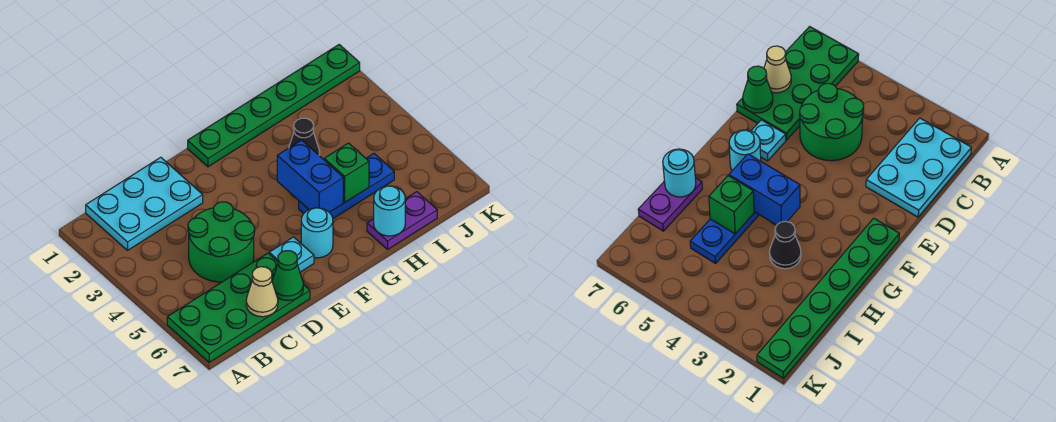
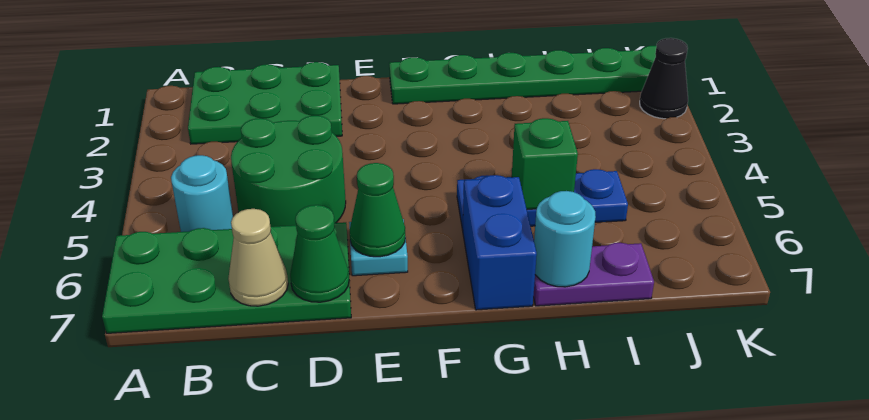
cyan plate B1:D2 level 1 -> green plate B1:D2 level 1
none -> green cone E6 level 2
cyan round brick F6 level 1 -> cyan round brick B5 level 1
blue brick G4:G5 level 2 -> blue brick G6:G7 level 1
black cone H3 level 1 -> black cone K2 level 1

